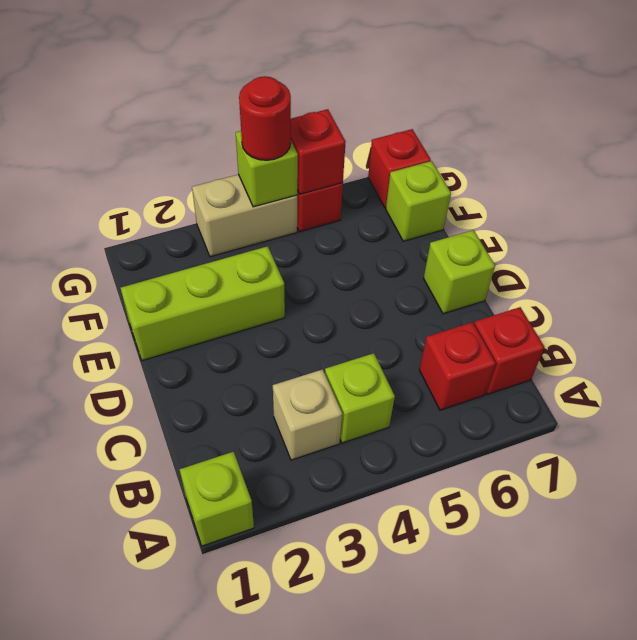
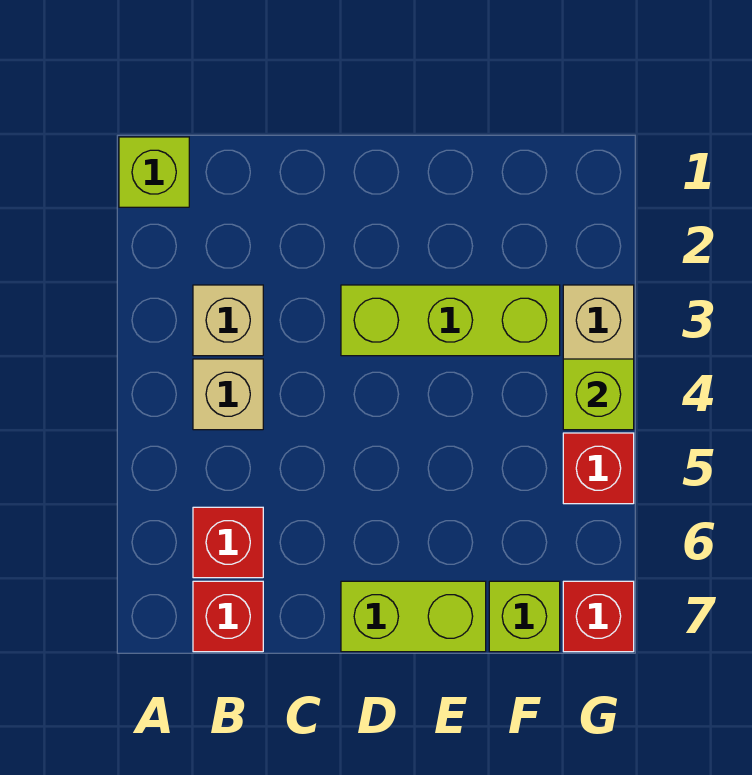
lime brick B4 level 1 -> tan brick B4 level 1
lime brick D7 level 1 -> lime brick D7:E7 level 1
lime brick E1:E3 level 1 -> lime brick D3:F3 level 1
red round brick G4 level 3 -> none
red brick G5 level 2 -> none

